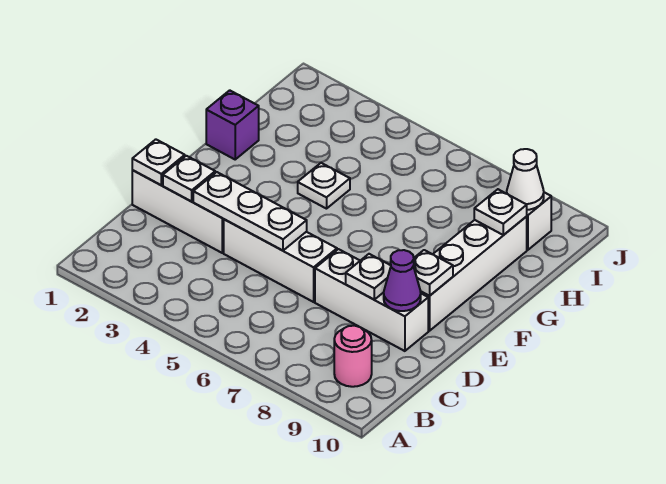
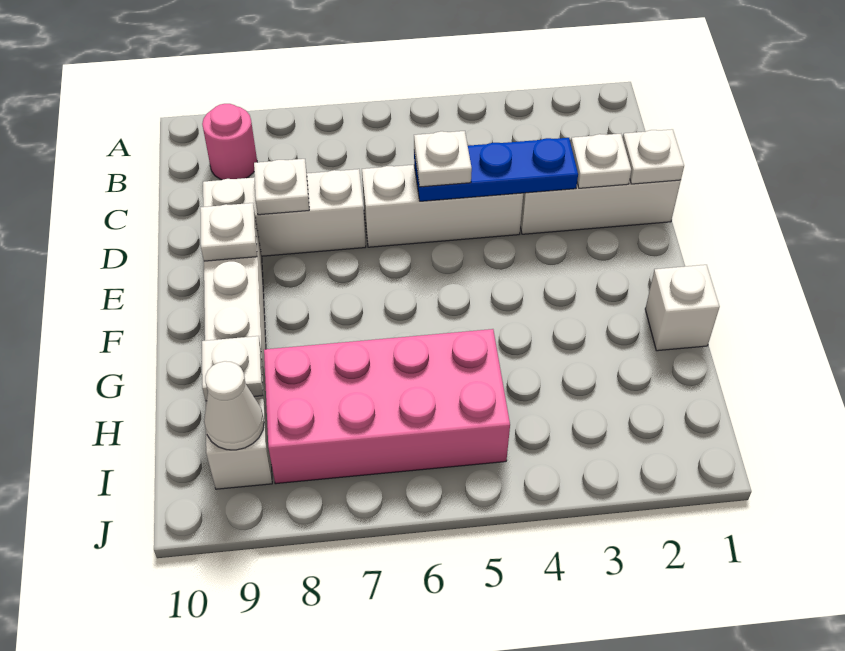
white plate D3:D5 level 2 -> blue plate D3:D5 level 2
purple cone D9 level 2 -> none
purple brick G1 level 1 -> white brick G1 level 1
white plate G4 level 1 -> white plate D5 level 3
none -> pink brick H5:I8 level 1

